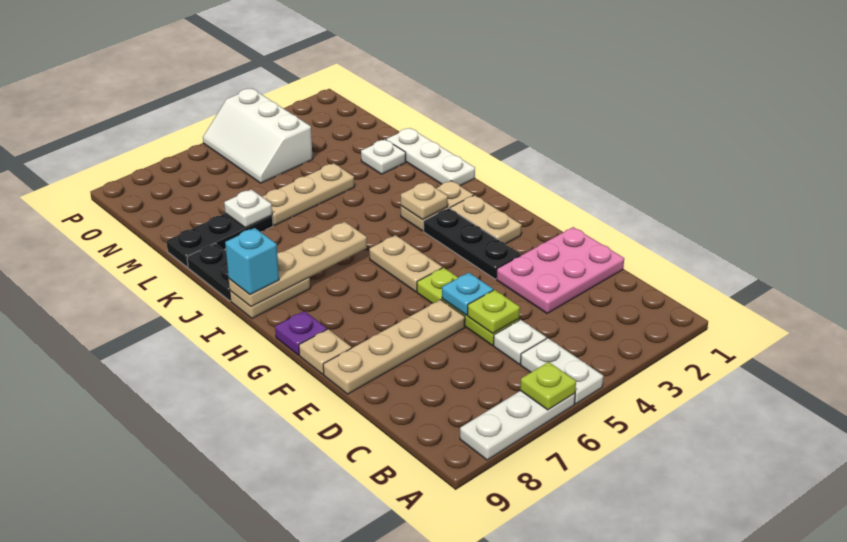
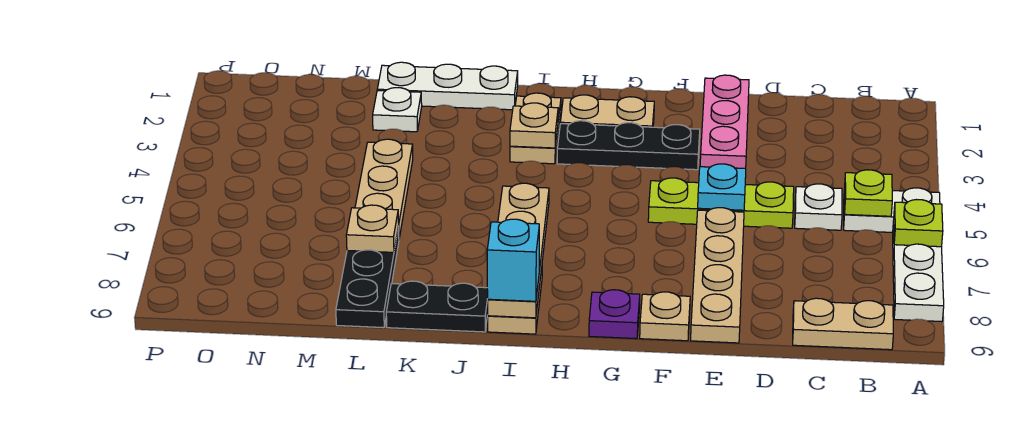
pink plate D1:E3 level 1 -> pink plate E1:E3 level 1
lime plate D5 level 2 -> lime plate B5 level 2
tan plate G5:H5 level 1 -> tan plate B9:C9 level 1
white plate L7 level 2 -> tan plate L7 level 2
white slope N4:P5 level 1 top 4 -> none

